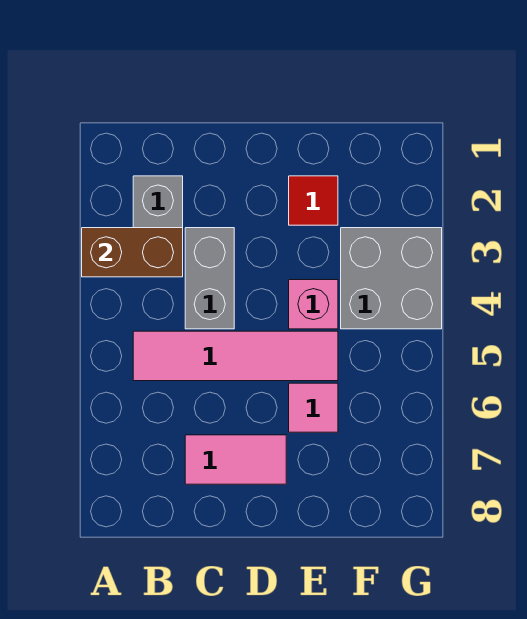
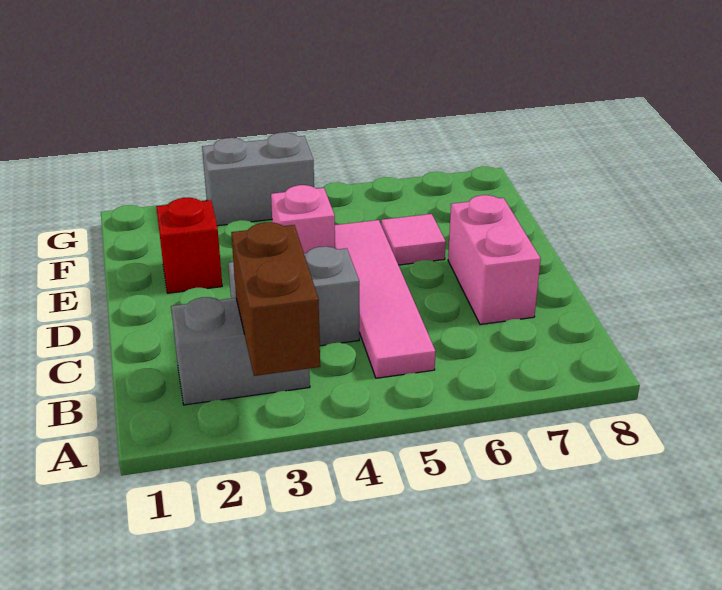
pink tile C7:D7 level 1 -> pink brick C7:D7 level 1
red tile E2 level 1 -> red brick E2 level 1
grey brick F3:G4 level 1 -> grey brick G3:G4 level 1

